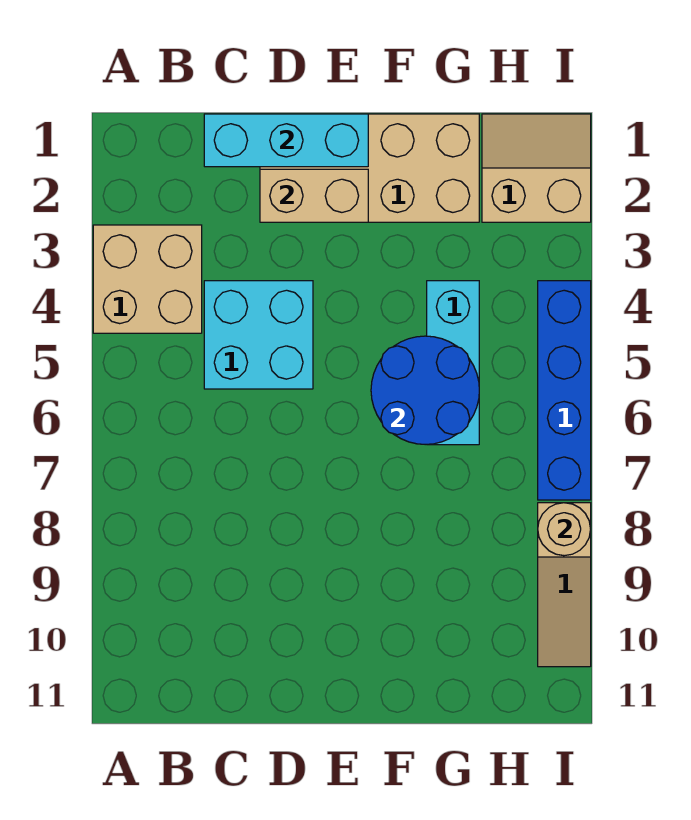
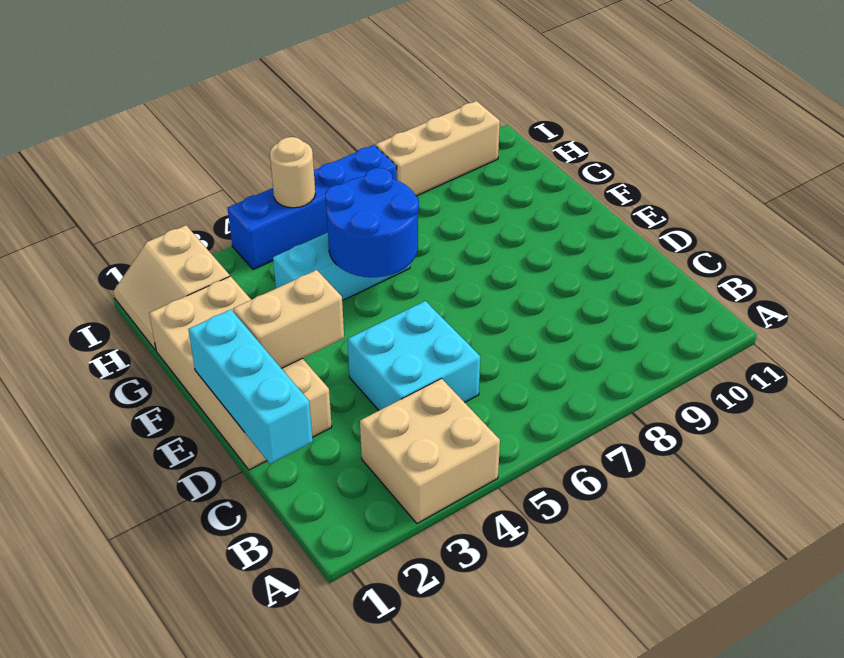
tan brick D2:E2 level 2 -> tan brick E2:E3 level 2
tan slope I8:I10 level 1 top 8 -> tan brick I8:I10 level 1
tan round brick I8 level 2 -> tan round brick I5 level 2

